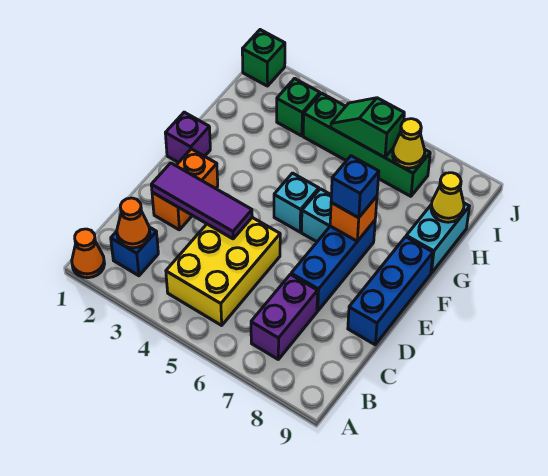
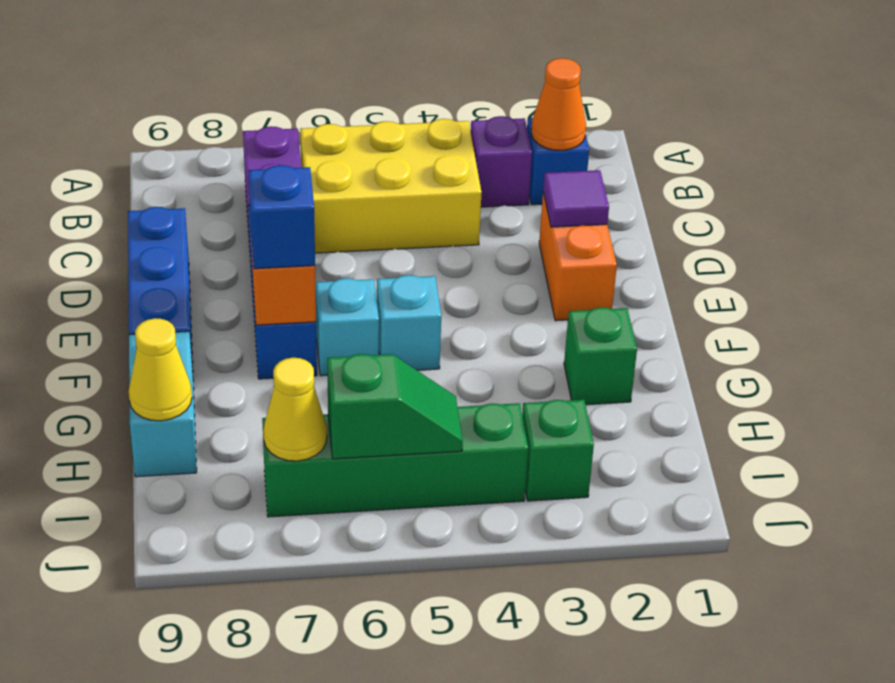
orange cone A1 level 1 -> none
yellow brick B4:D5 level 1 -> yellow brick B4:C6 level 1
purple tile D2:D4 level 2 -> purple tile D2 level 2
purple brick F1 level 1 -> purple brick B3 level 1
green brick J1 level 1 -> green brick G2 level 1

